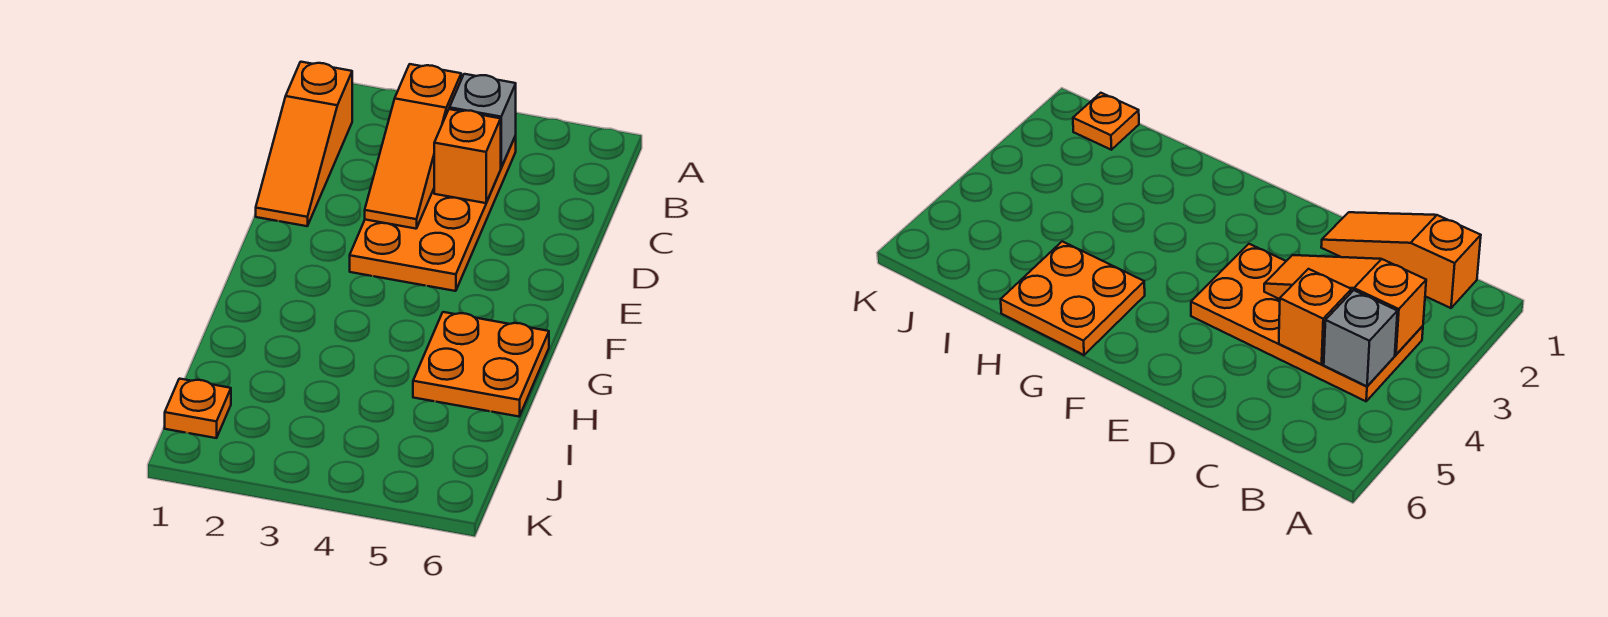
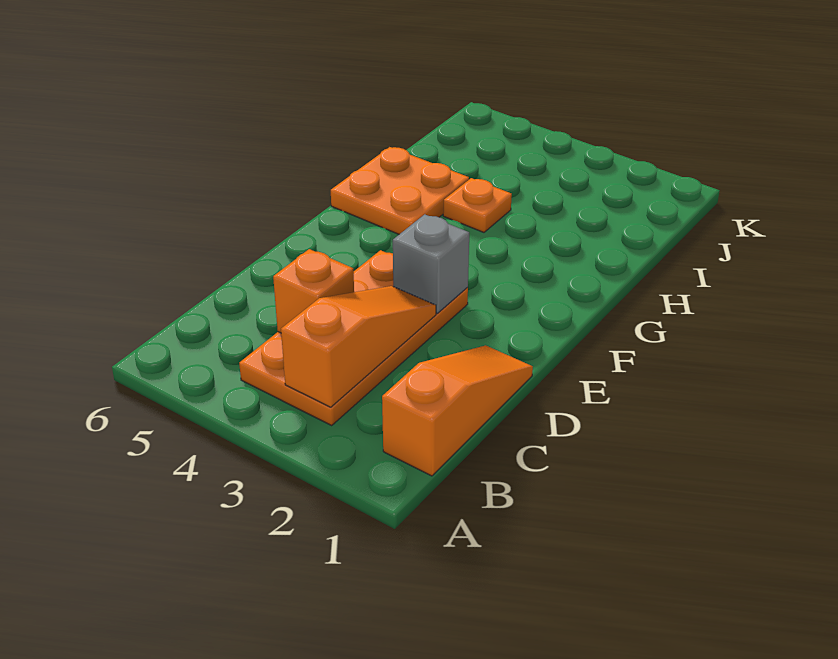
grey brick B4 level 2 -> grey brick E3 level 2
orange plate J1 level 1 -> orange plate H4 level 1

